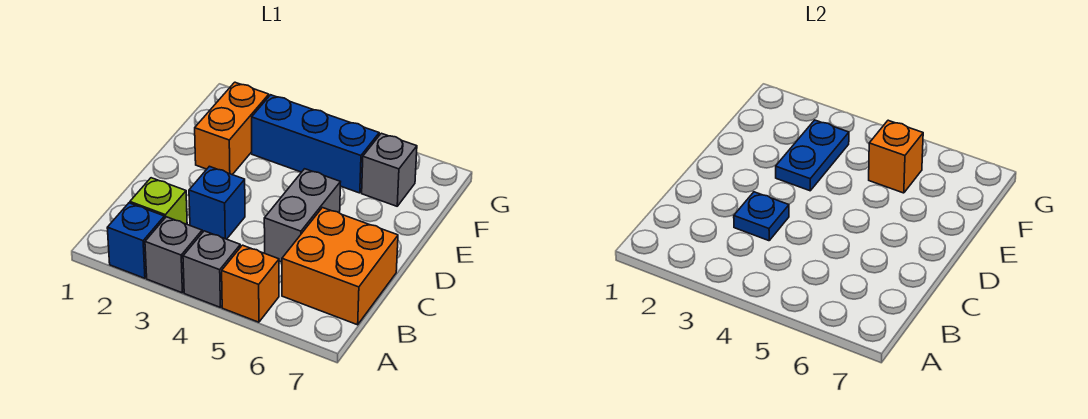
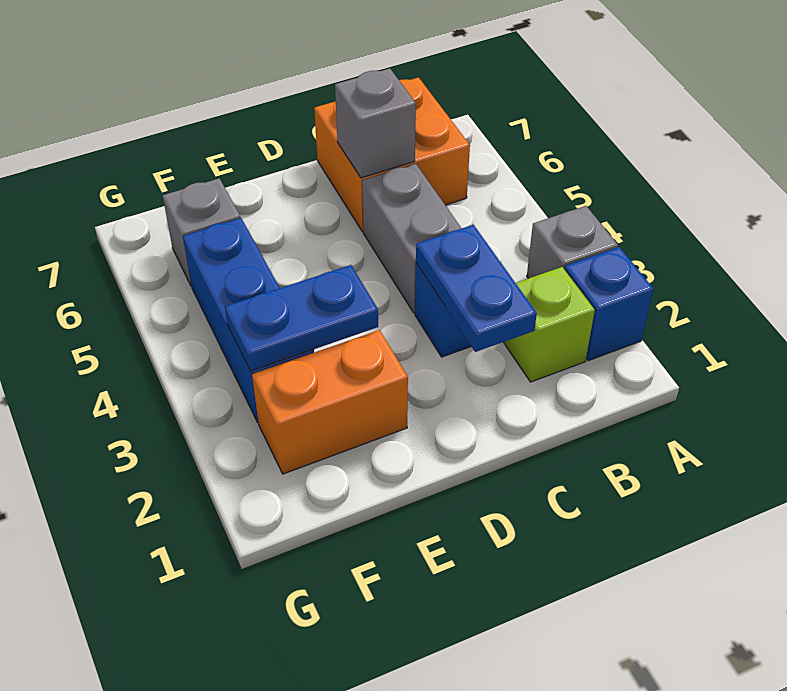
grey brick A4 level 1 -> grey brick C6 level 2
orange brick A5 level 1 -> none
blue plate C3 level 2 -> blue plate C2:C3 level 2
grey brick C5:D5 level 1 -> grey brick C4:C5 level 1
orange brick F5 level 2 -> none

